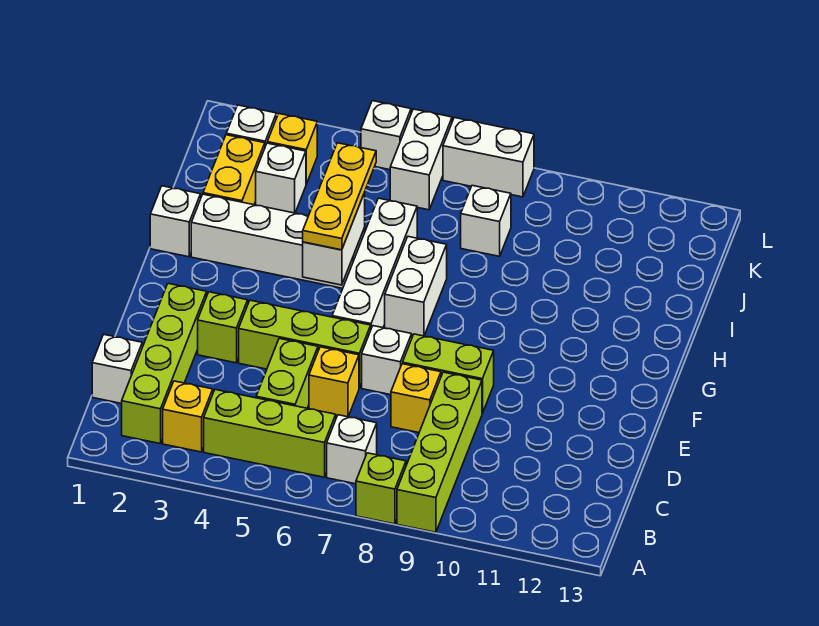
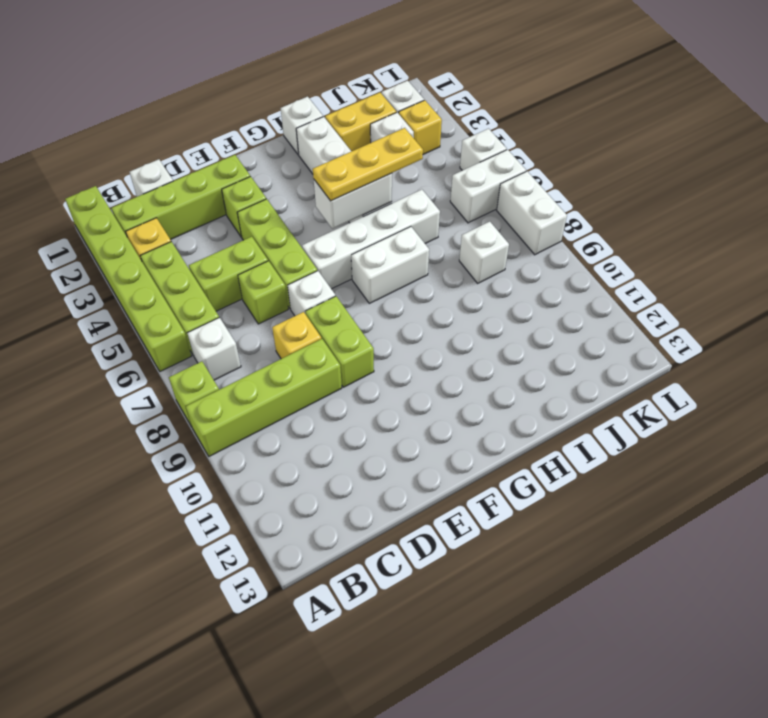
none -> lime brick A1:A6 level 1
yellow brick D6 level 1 -> lime brick D6 level 1

